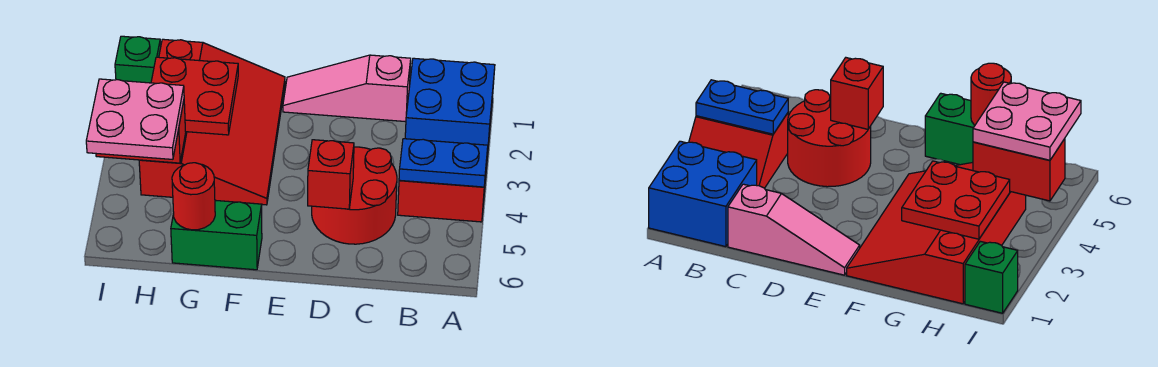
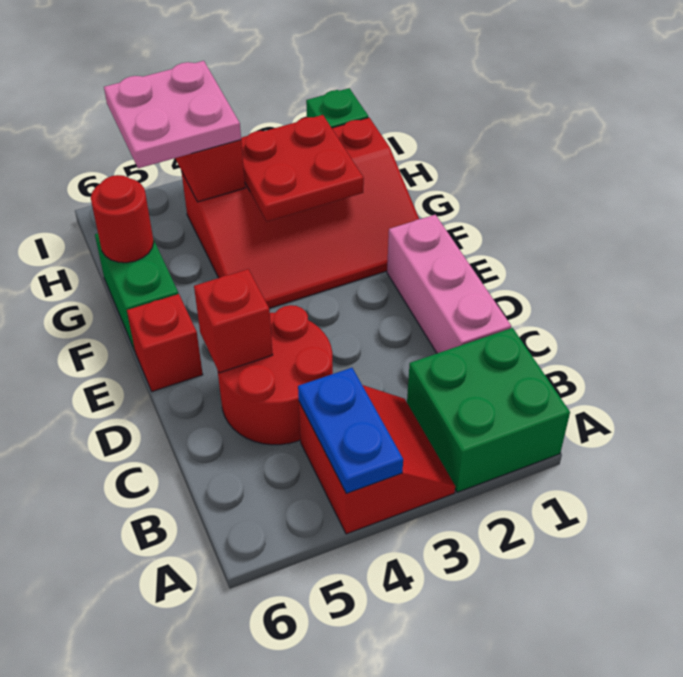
blue brick A1:B2 level 1 -> green brick A1:B2 level 1
pink slope C1:E1 level 1 top C -> pink brick C1:E1 level 1
none -> red brick E6 level 1

